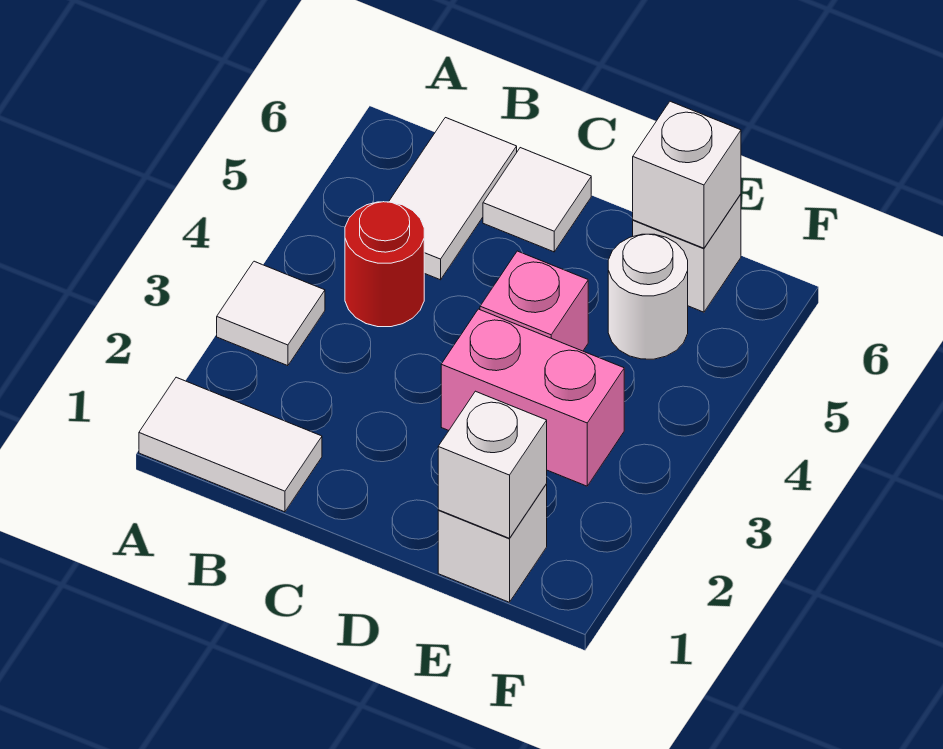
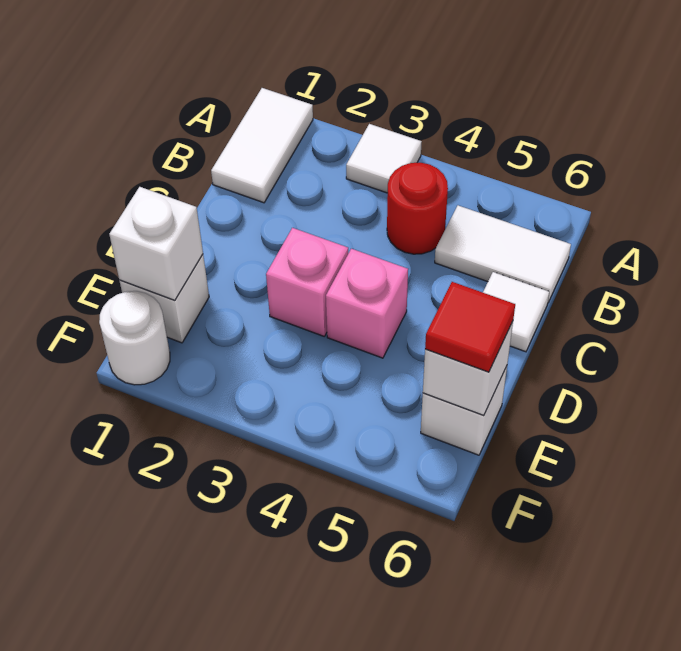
pink brick D3:E3 level 1 -> pink brick D3 level 1
white round brick E5 level 1 -> white round brick F1 level 1
none -> red tile E6 level 3

